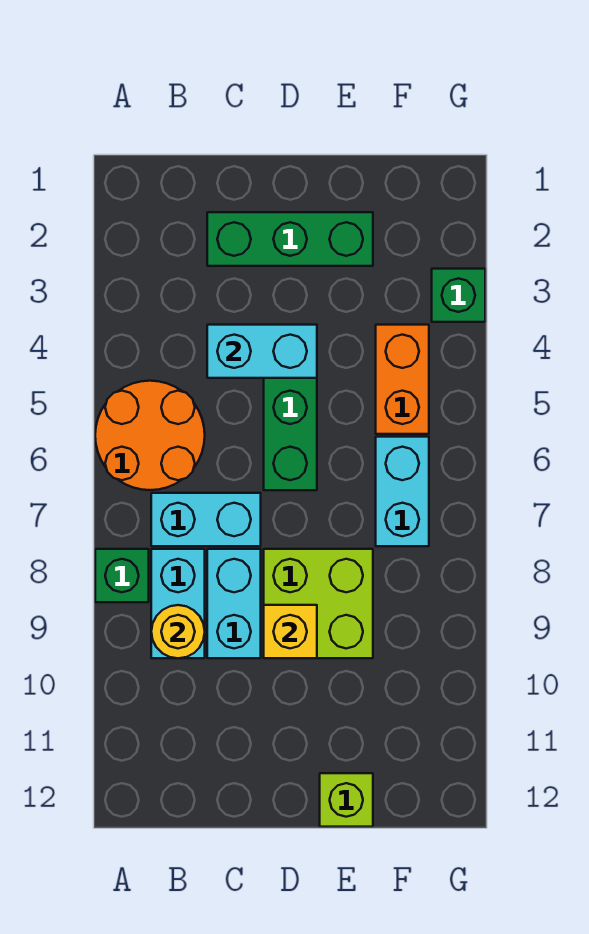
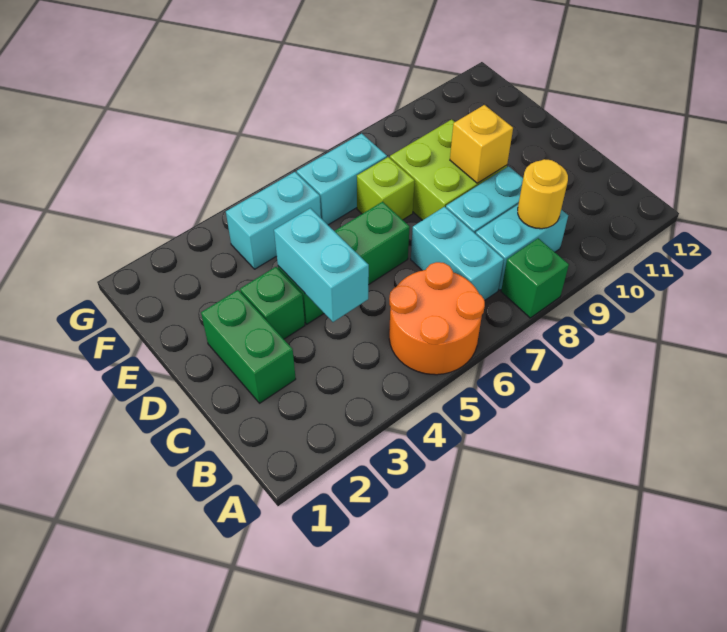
green brick C2:E2 level 1 -> green brick C2:D2 level 1
lime brick E12 level 1 -> lime brick E7 level 1
orange brick F4:F5 level 1 -> cyan brick F4:F5 level 1
green brick G3 level 1 -> green brick D3 level 1

